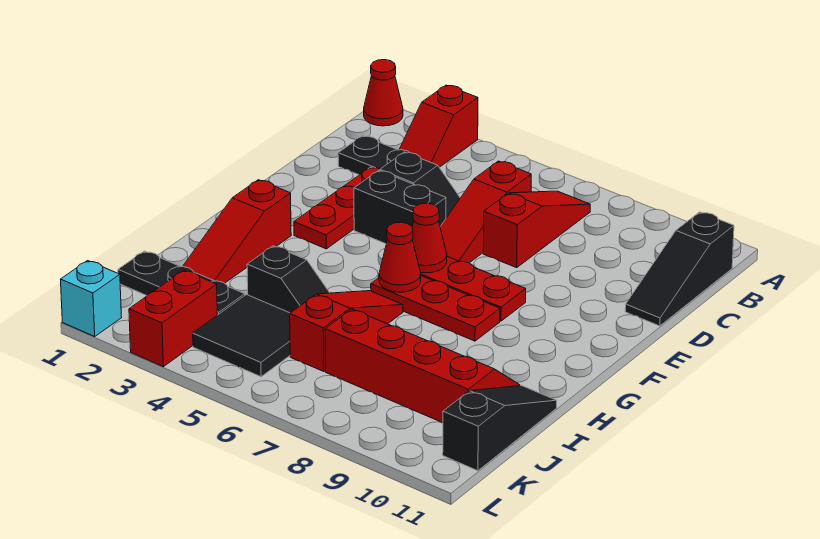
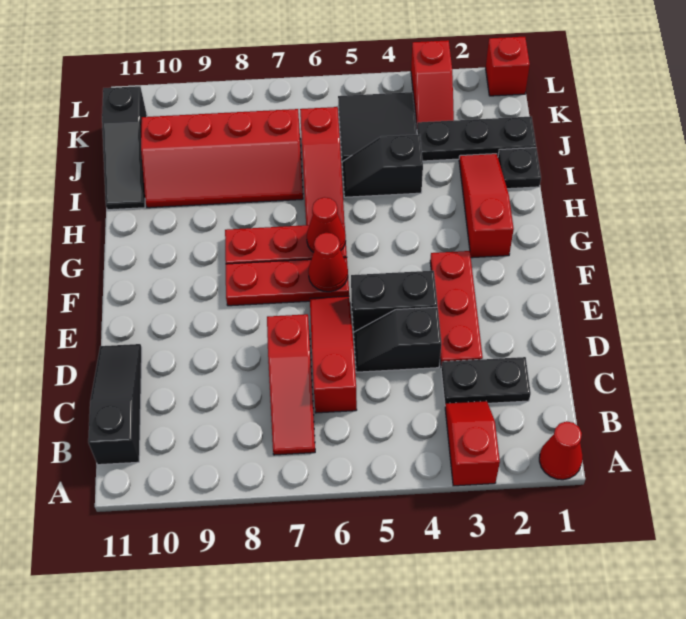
none -> black plate I1 level 1
red brick K3:L3 level 1 -> red slope K3:L3 level 1 top L
cyan brick L1 level 1 -> red brick L1 level 1

